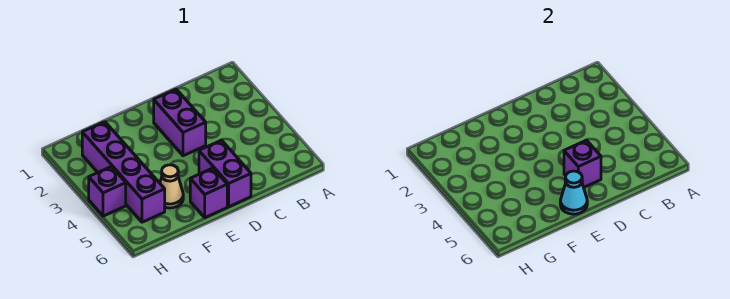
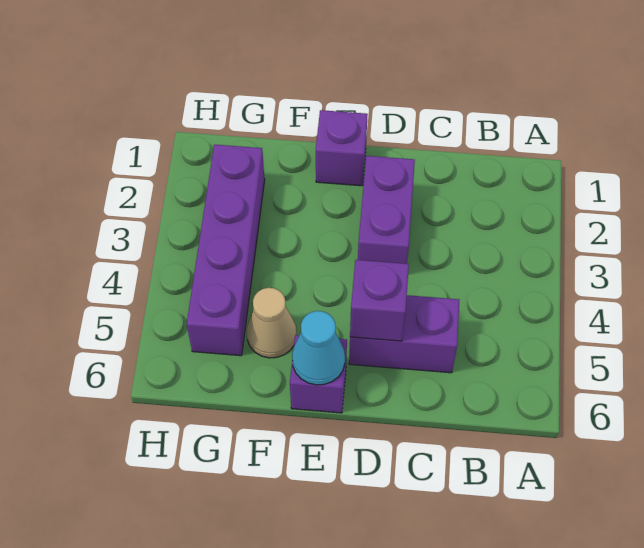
purple brick D5:D6 level 1 -> purple brick C5:D5 level 1
purple brick H4 level 1 -> purple brick E1 level 1

